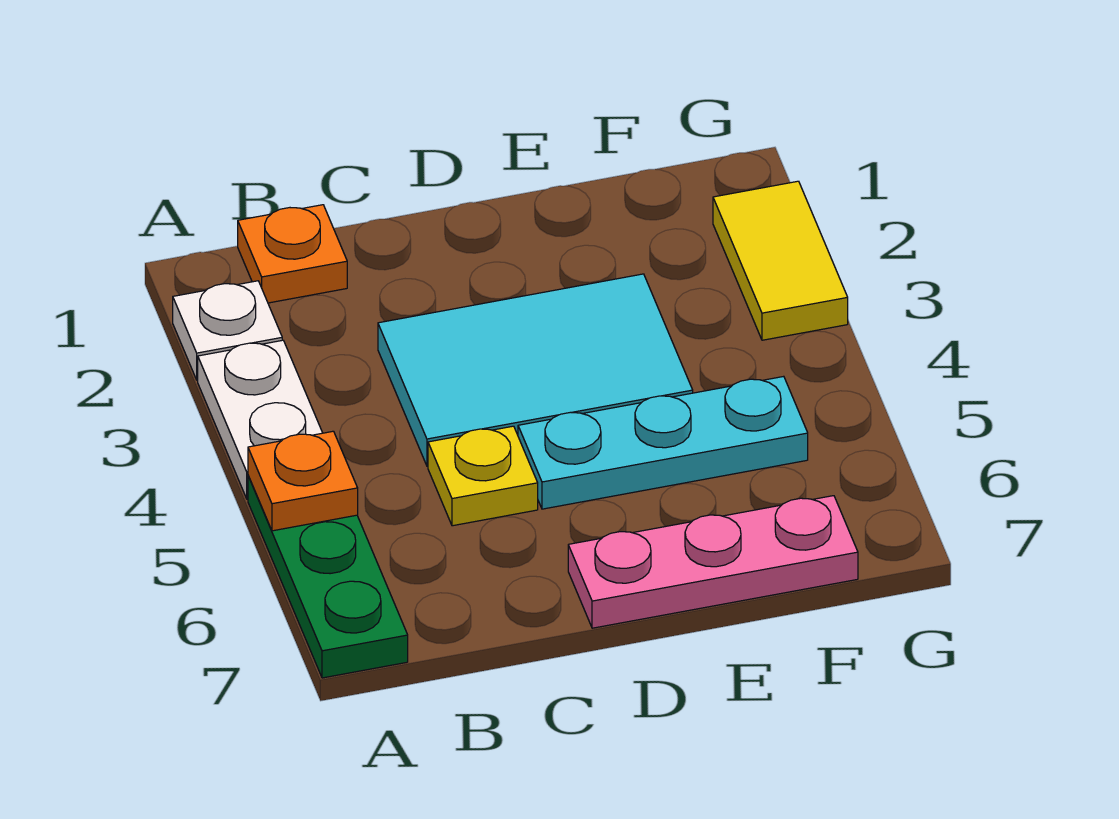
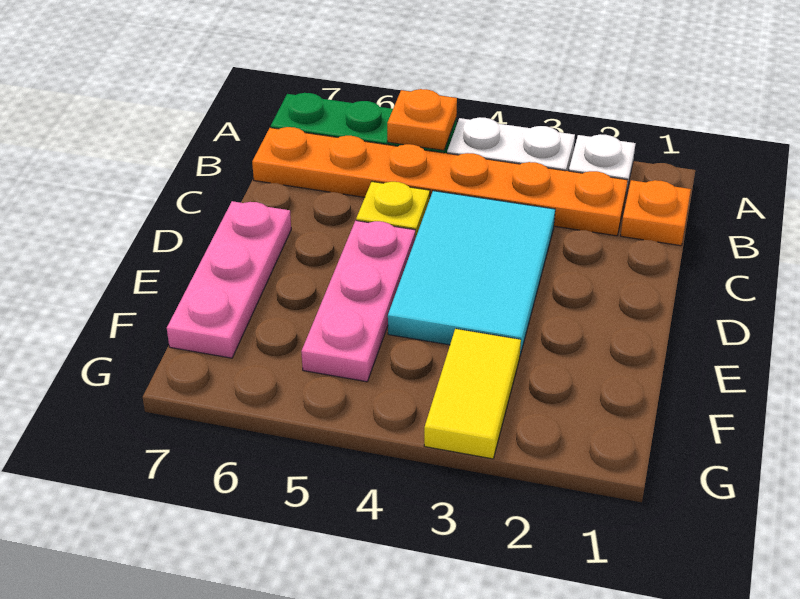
none -> orange plate B2:B7 level 1
cyan plate D5:F5 level 1 -> pink plate D5:F5 level 1
yellow tile G2:G3 level 1 -> yellow tile F3:G3 level 1

